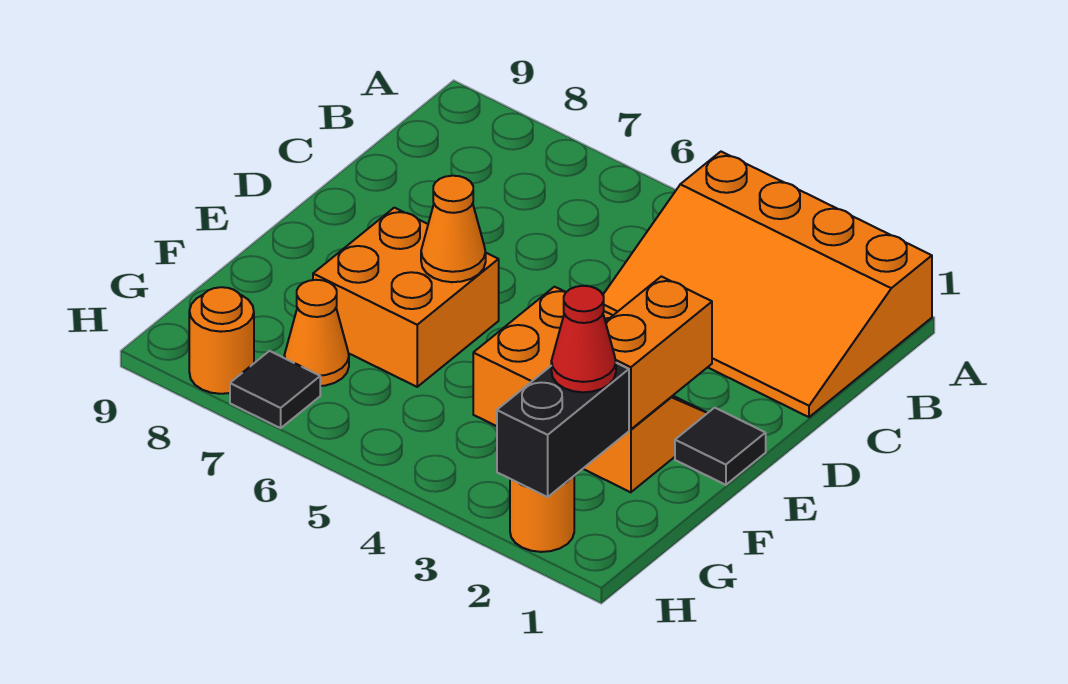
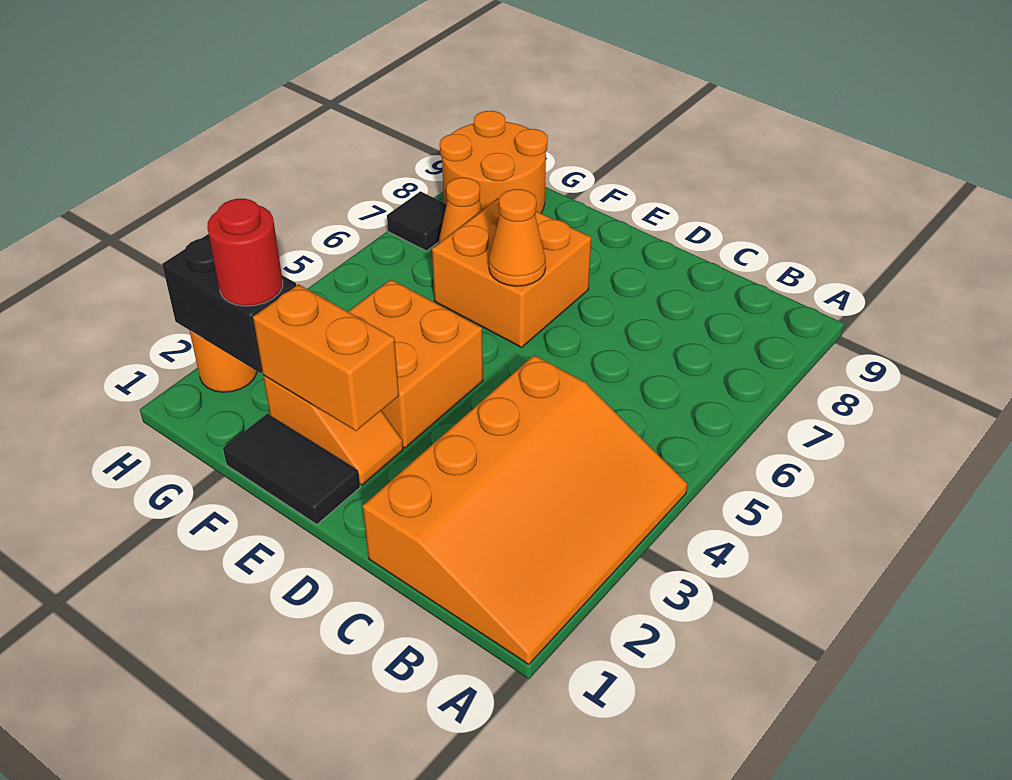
orange slope A1:C4 level 1 top A -> orange slope A1:C4 level 1 top C
black tile E1 level 1 -> black tile E1:F1 level 1
red cone G2 level 3 -> red round brick G2 level 3
orange round brick H8 level 1 -> orange round brick G8:H9 level 1

